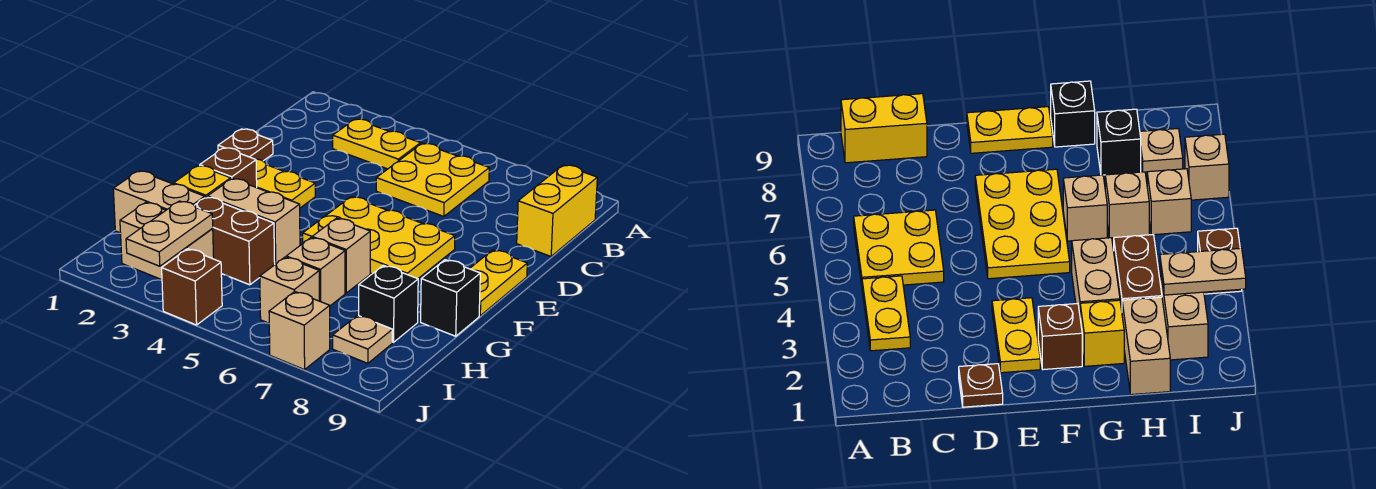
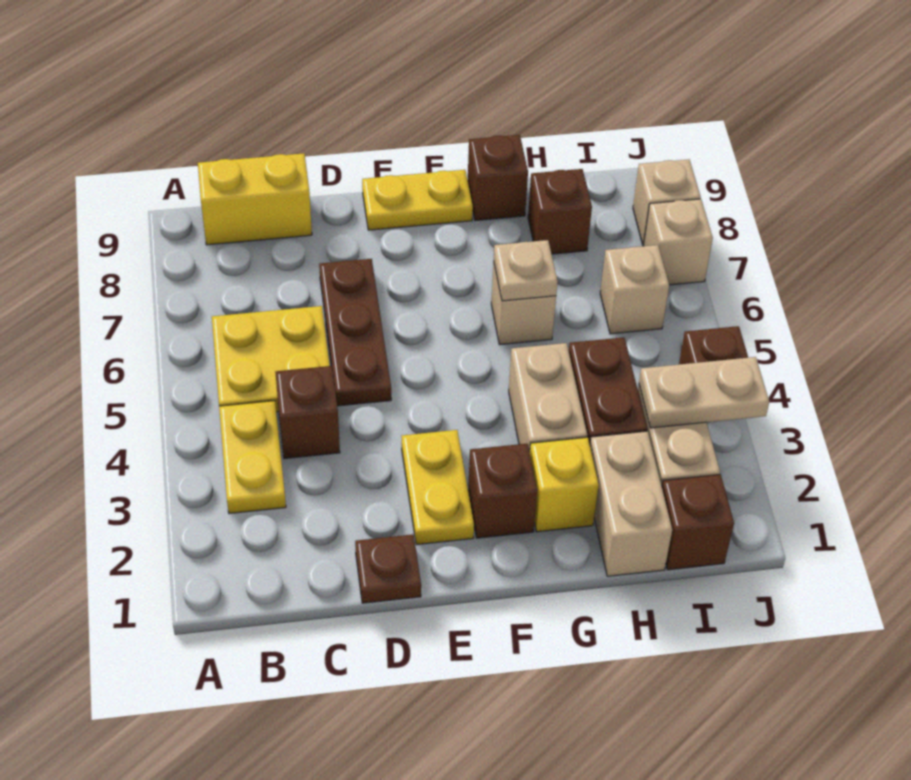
none -> brown brick C4 level 1
none -> brown plate D5:D7 level 1
yellow plate E5:F7 level 1 -> none
black brick G9 level 1 -> brown brick G9 level 1
tan brick H6 level 1 -> tan brick J8 level 1
black brick H8 level 1 -> brown brick H8 level 1
none -> brown brick I1 level 1
tan plate I8 level 1 -> tan plate G6 level 2

